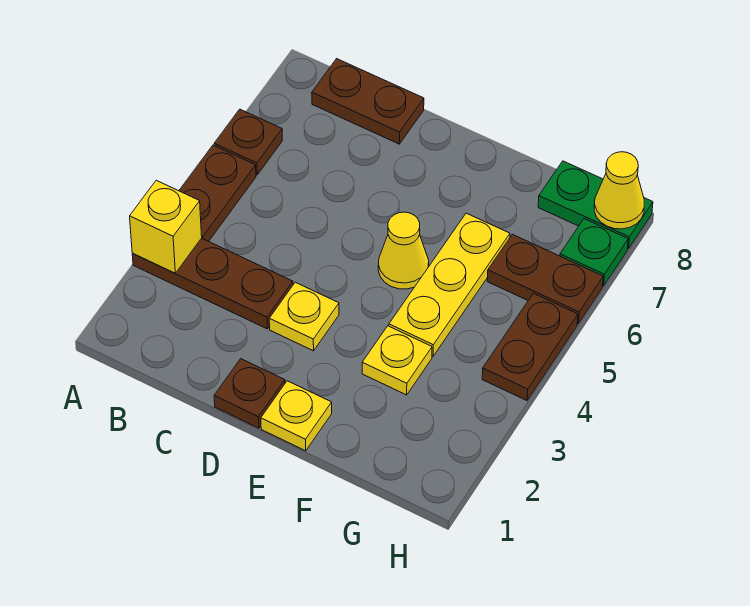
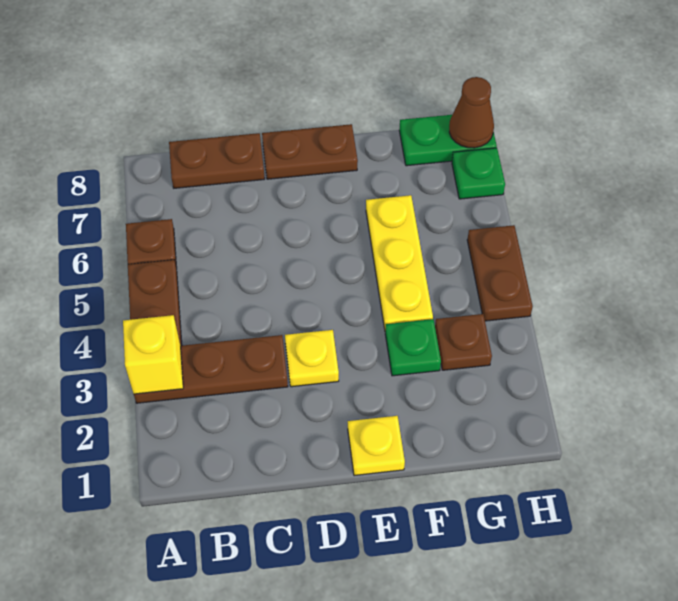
brown plate D1 level 1 -> brown plate G3 level 1
yellow cone E5 level 1 -> none
yellow plate F3 level 1 -> green plate F3 level 1
brown plate G6:H6 level 1 -> brown plate D8:E8 level 1
yellow cone H8 level 2 -> brown cone H8 level 2

